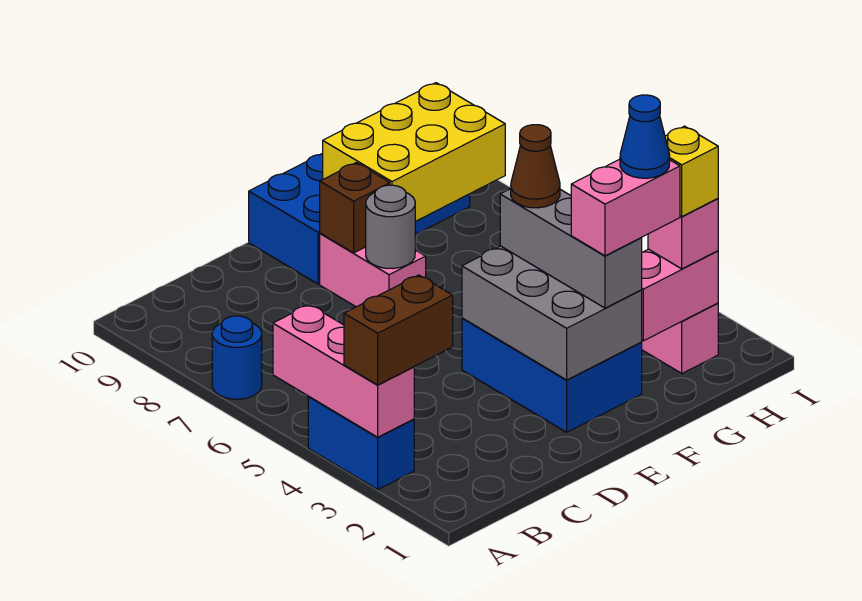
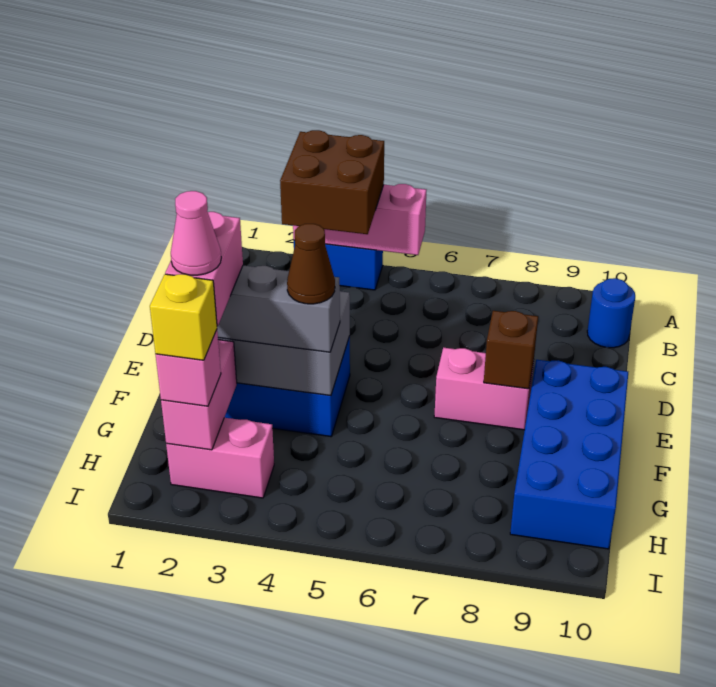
brown brick A3:B3 level 3 -> brown brick A3:B4 level 3
blue round brick A7 level 1 -> blue round brick B10 level 1
grey round brick E7 level 2 -> none
yellow brick F8:H9 level 2 -> none
blue cone G2 level 5 -> pink cone G2 level 5

